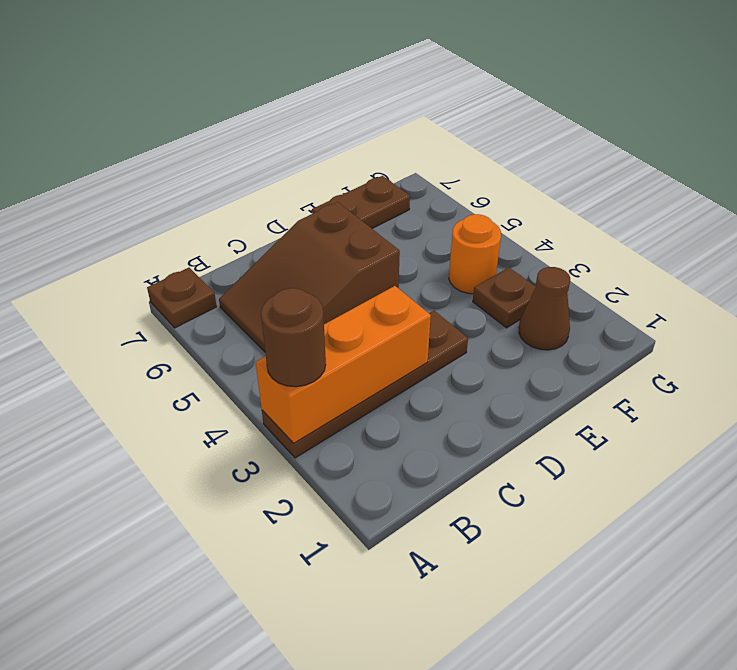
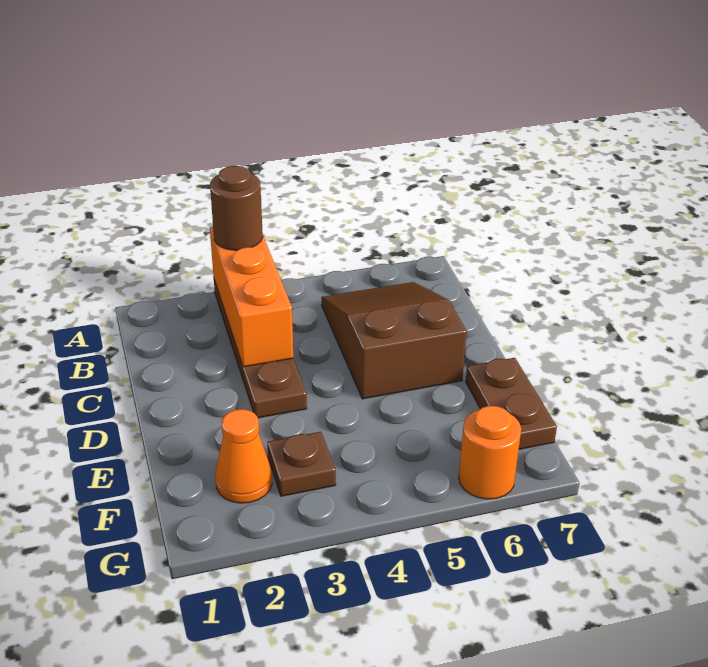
brown plate A7 level 1 -> none
brown cone F2 level 1 -> orange cone F2 level 1
orange round brick F4 level 1 -> orange round brick G6 level 1

